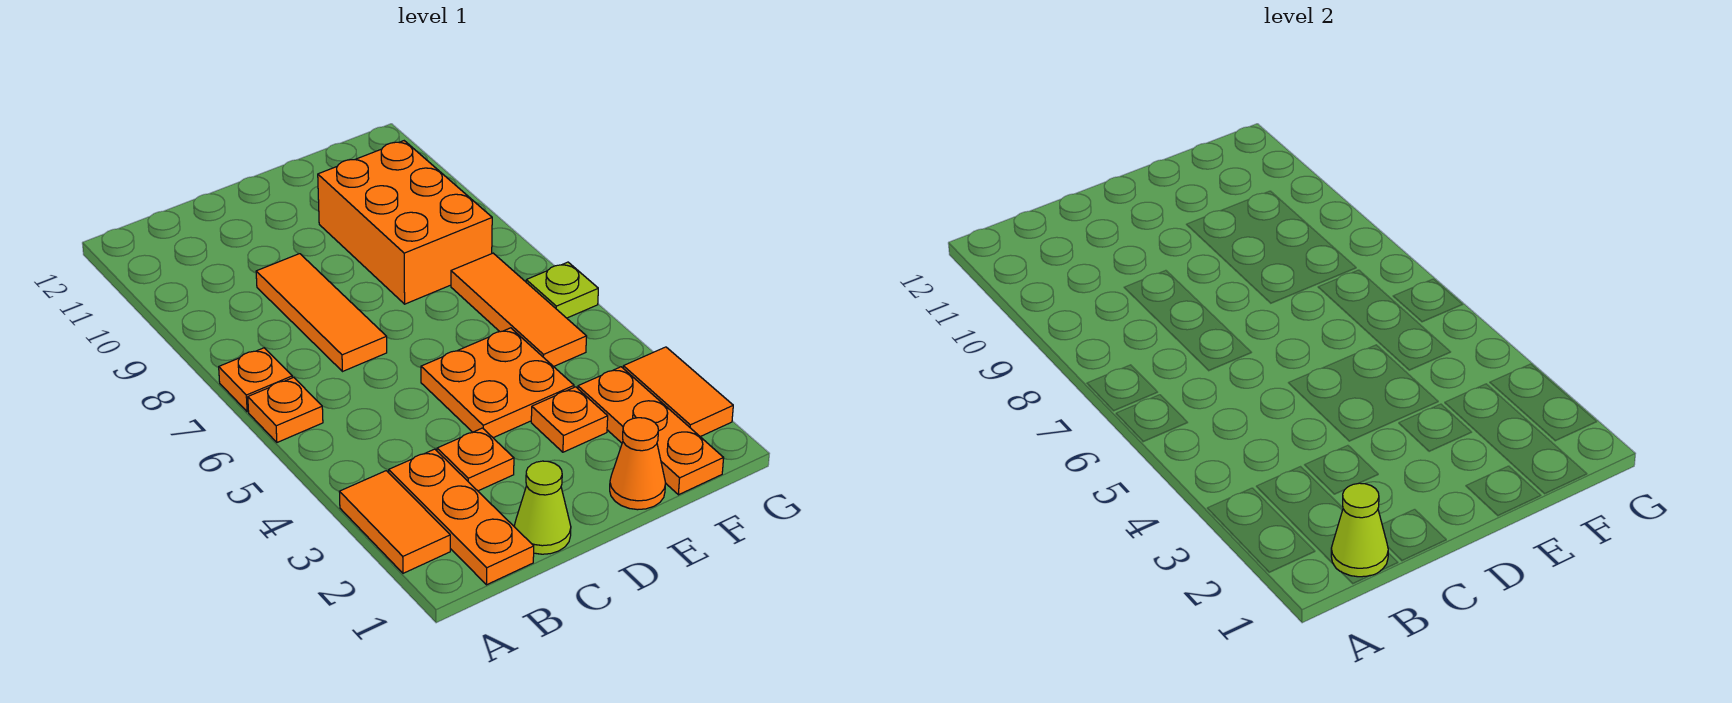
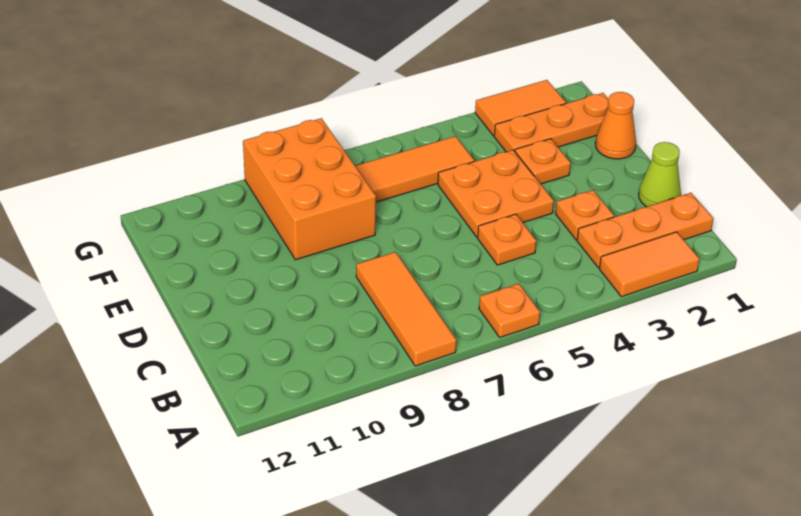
orange plate A7 level 1 -> orange plate C5 level 1
lime cone B1 level 2 -> none
orange tile C7:C9 level 1 -> orange tile A8:C8 level 1
orange brick E8:F10 level 1 -> orange brick E8:G9 level 1
lime plate G6 level 1 -> none

